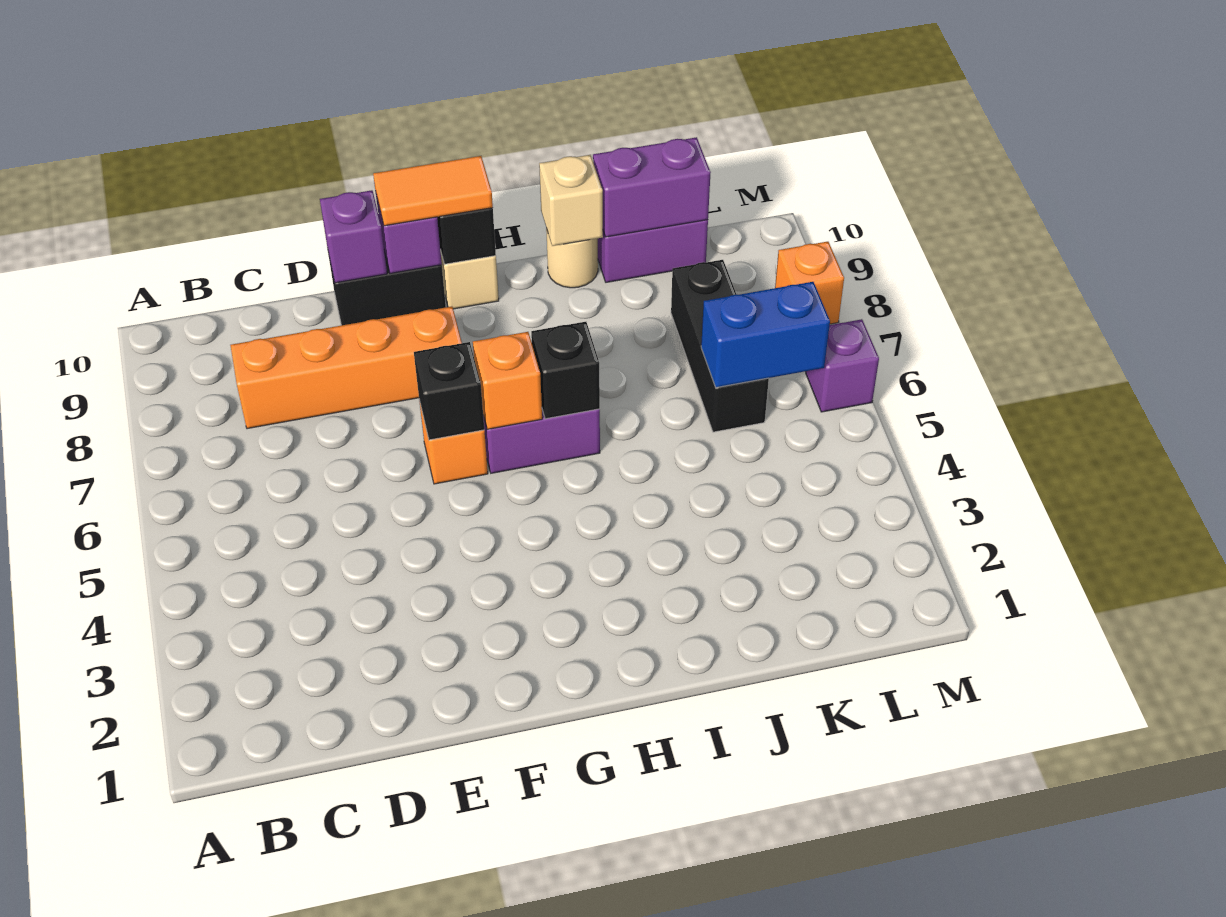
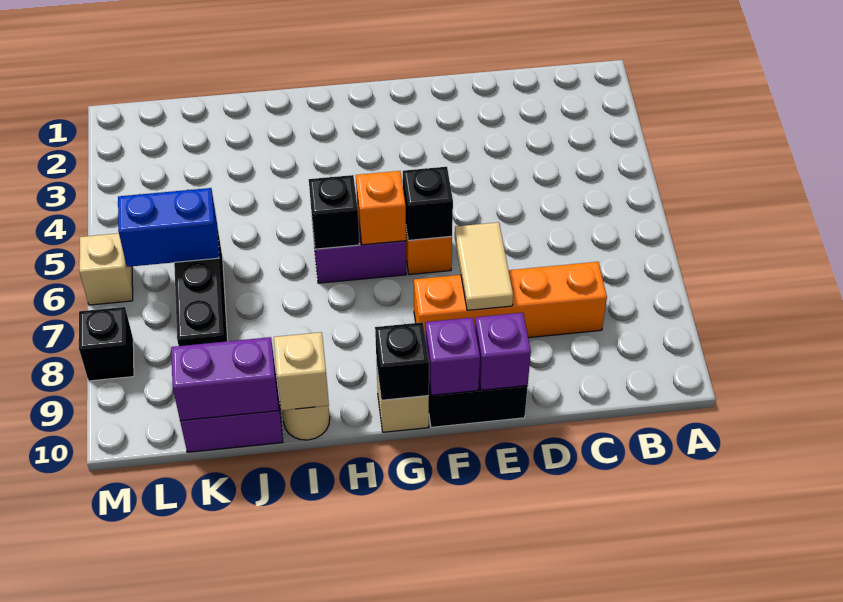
none -> tan tile E7:E8 level 2
orange tile F10:G10 level 3 -> none
purple brick M6 level 1 -> tan brick M6 level 1
orange brick M8 level 1 -> black brick M8 level 1

